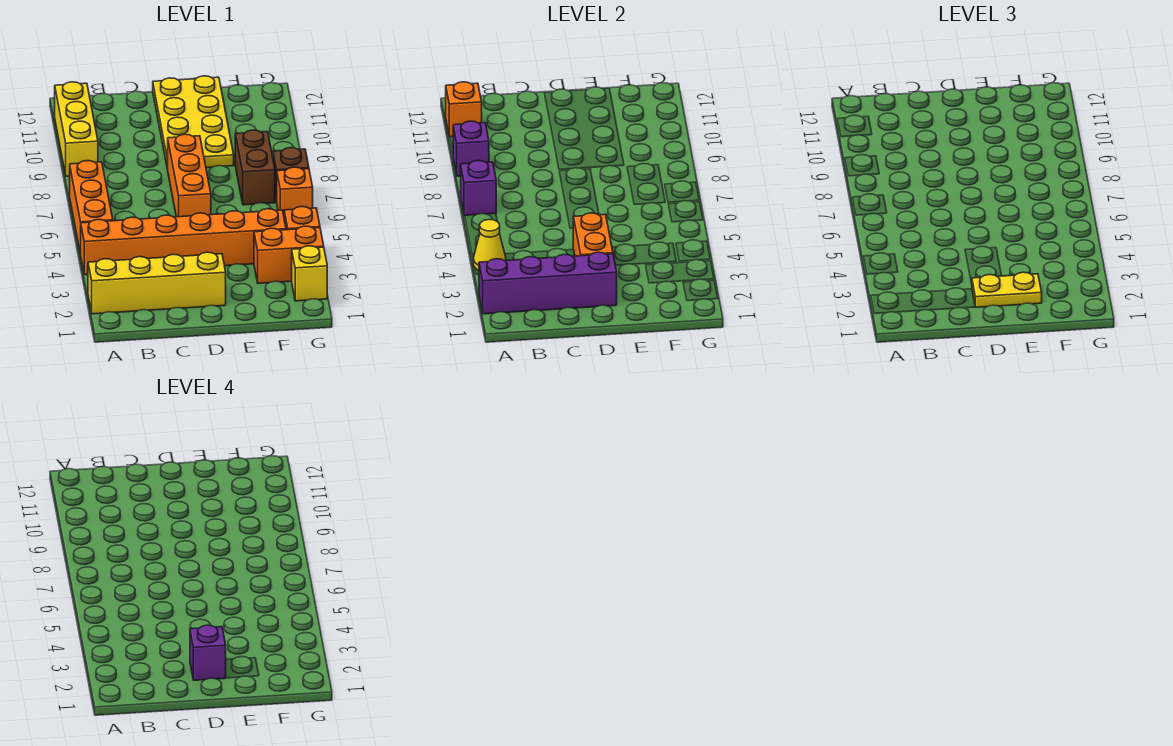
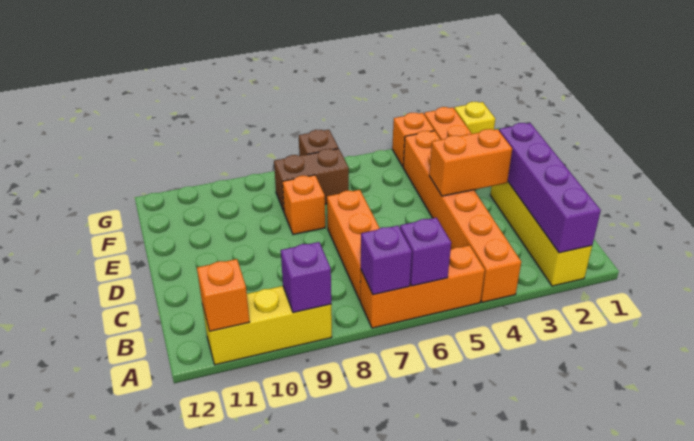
yellow cone A4 level 2 -> none
yellow plate D2:E2 level 3 -> none
purple brick D2 level 4 -> purple brick A6 level 2
orange brick D6:D8 level 1 -> orange brick B7:D7 level 1
yellow plate D9:E12 level 1 -> none
orange brick G6 level 1 -> orange brick E8 level 1

